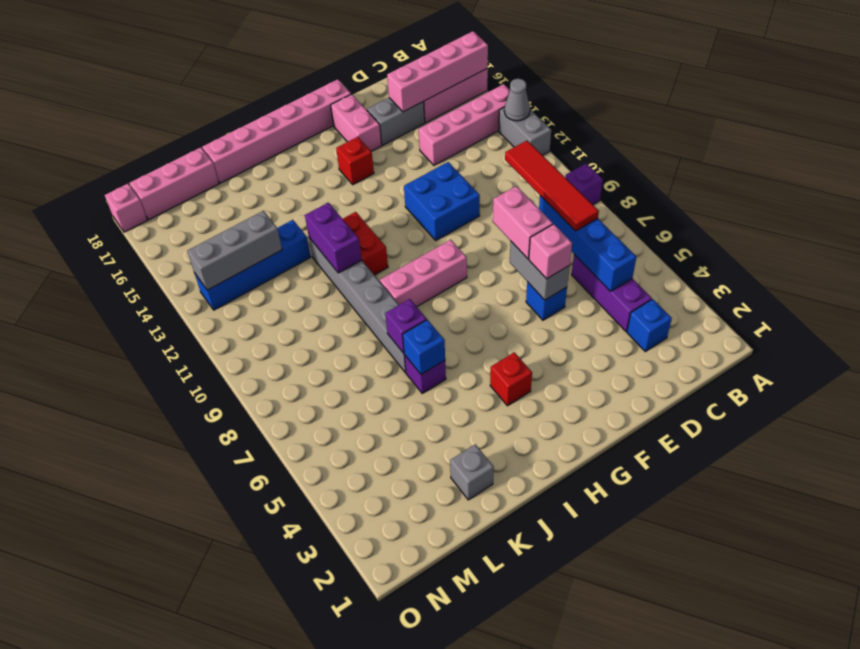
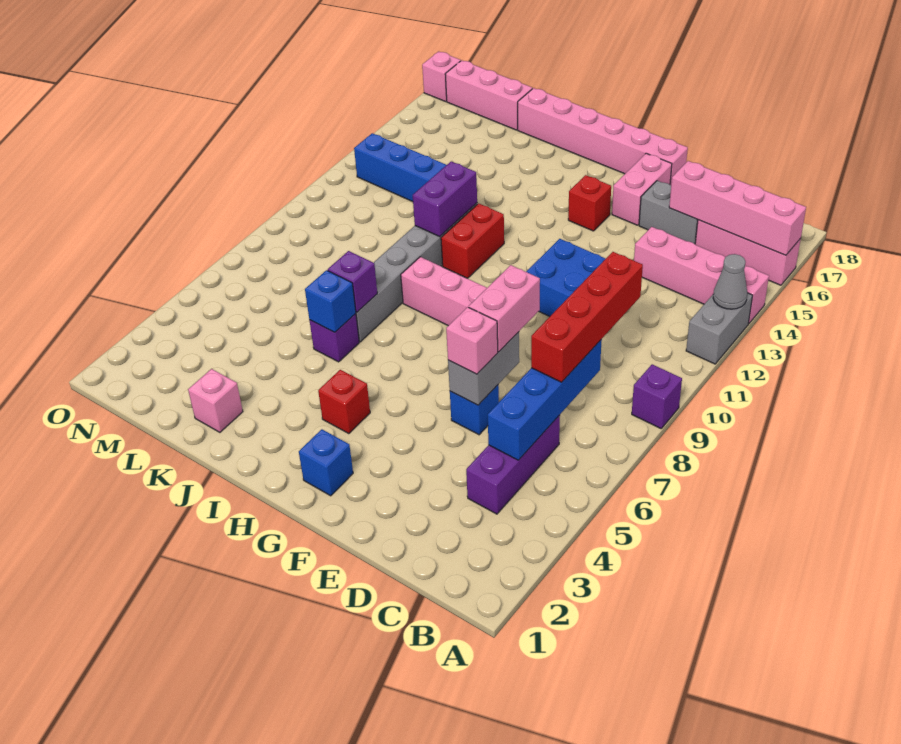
blue brick C3 level 1 -> blue brick G2 level 1
red tile C7:C10 level 3 -> red brick C7:C10 level 3
grey brick K2 level 1 -> pink brick K2 level 1
grey brick L13:N13 level 2 -> none

